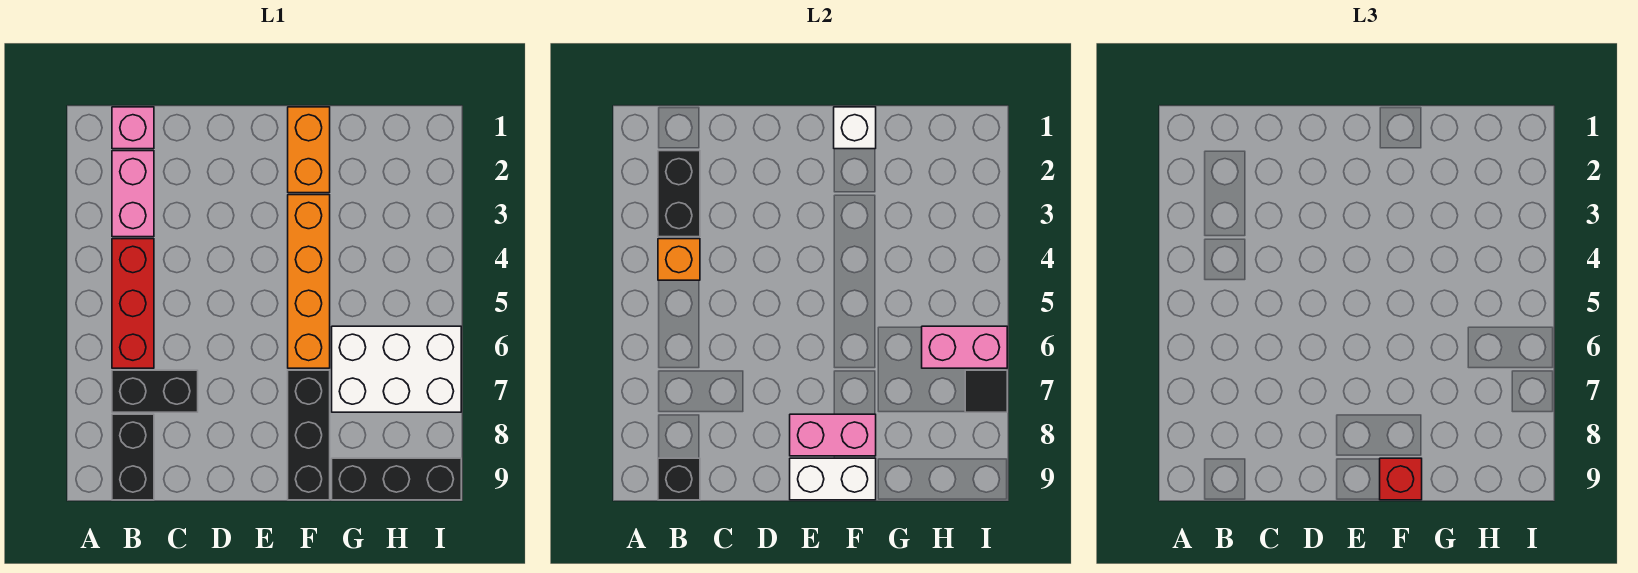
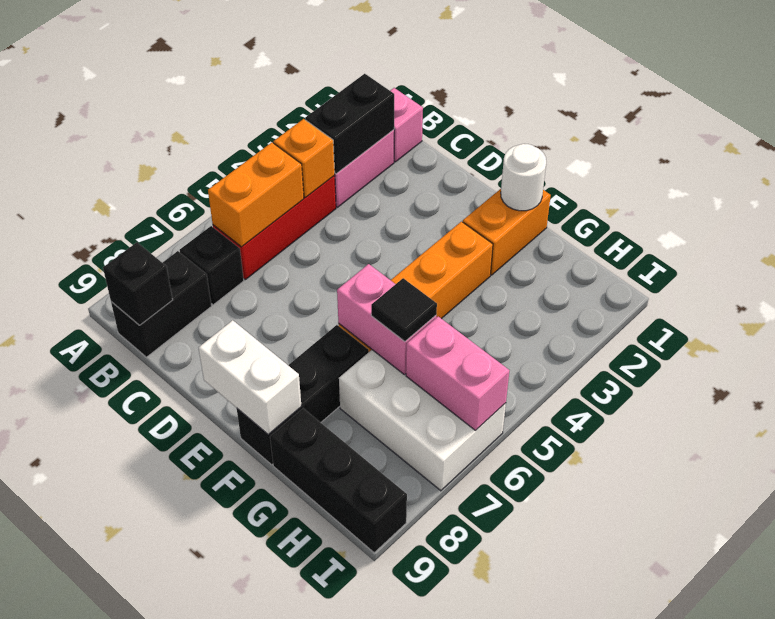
none -> orange brick B5:B6 level 2
black brick B7:C7 level 1 -> black brick B7 level 1
pink brick E8:F8 level 2 -> pink brick F6:G6 level 2
white brick F1 level 2 -> white round brick F1 level 2
red brick F9 level 3 -> none
black tile I7 level 2 -> black tile G6 level 3

